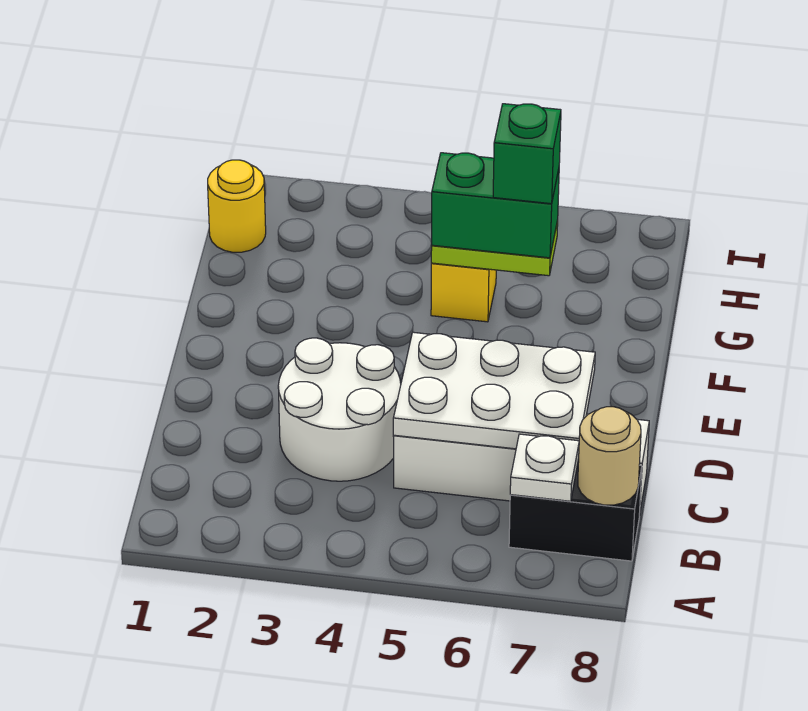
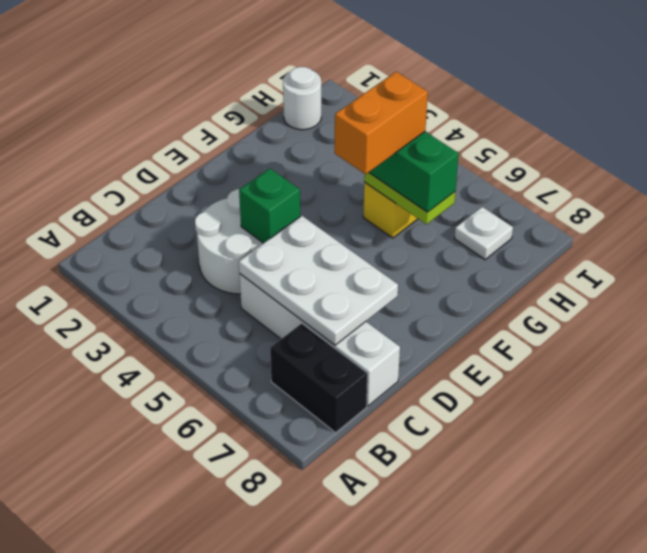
white plate B7 level 2 -> white plate H7 level 1
tan round brick B8 level 2 -> none
none -> orange brick F5:G5 level 4
green brick G6 level 4 -> green brick D4 level 2
yellow round brick H1 level 1 -> white round brick H1 level 1

